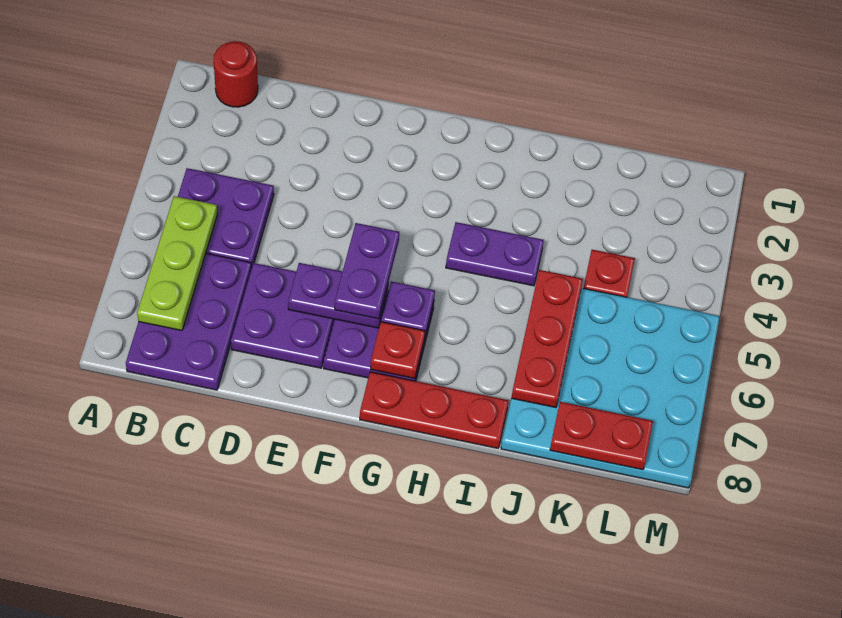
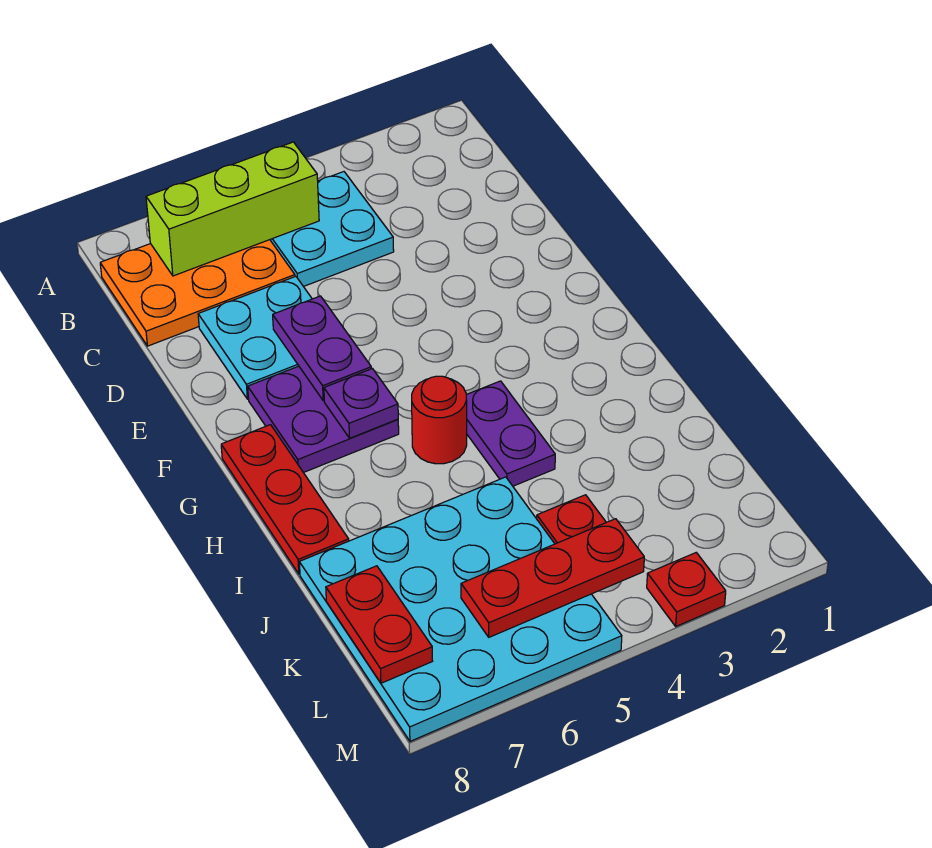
red round brick B1 level 1 -> red round brick H5 level 1
purple plate B4:C5 level 1 -> cyan plate B4:C5 level 1
lime plate B5:B7 level 2 -> lime brick B5:B7 level 2
purple plate B6:C8 level 1 -> orange plate B6:C8 level 1
purple plate D6:E7 level 1 -> cyan plate D6:E7 level 1
purple plate F5:F6 level 3 -> none
red plate G7 level 2 -> red plate M3 level 1
red plate J5:J7 level 2 -> red plate L4:L6 level 2

